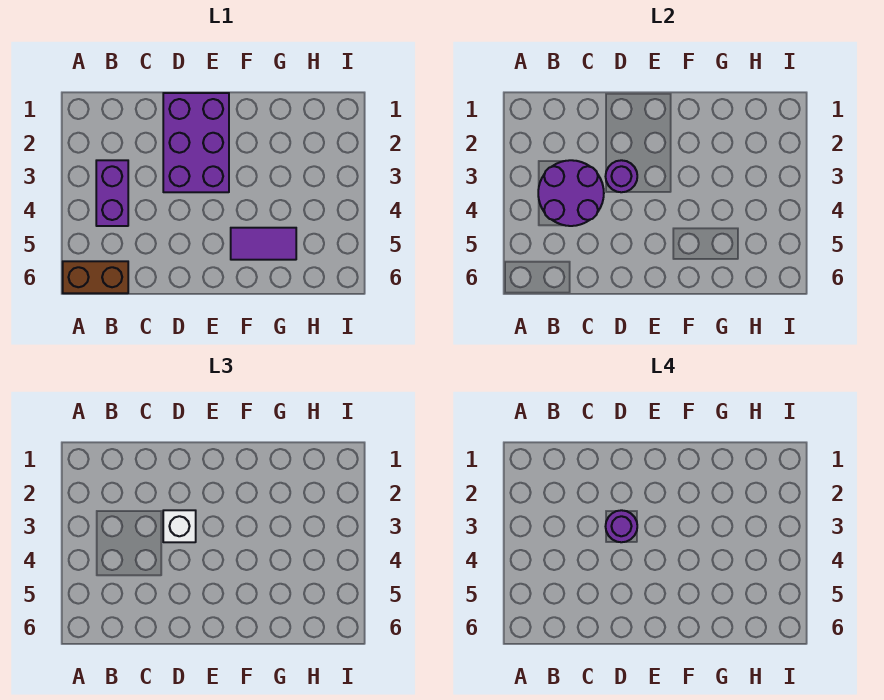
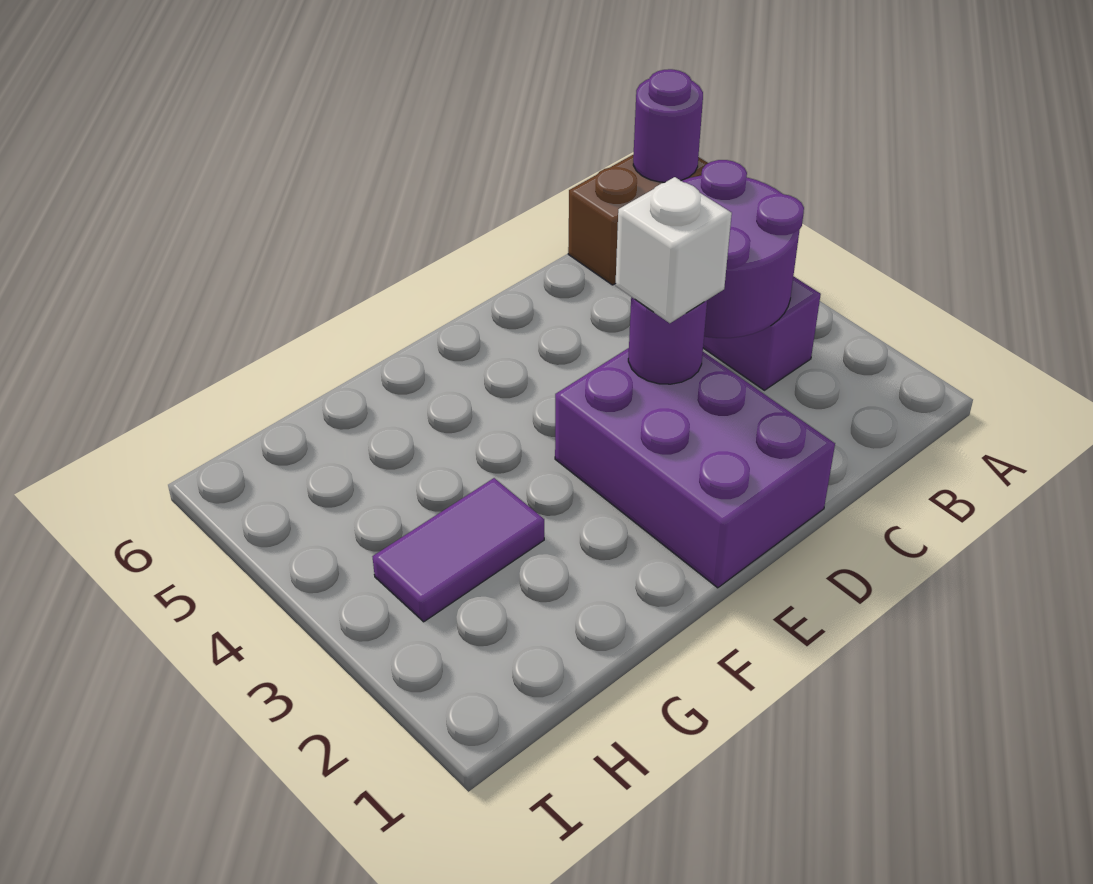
purple round brick D3 level 4 -> purple round brick A6 level 2
purple tile F5:G5 level 1 -> purple tile G3:H3 level 1

